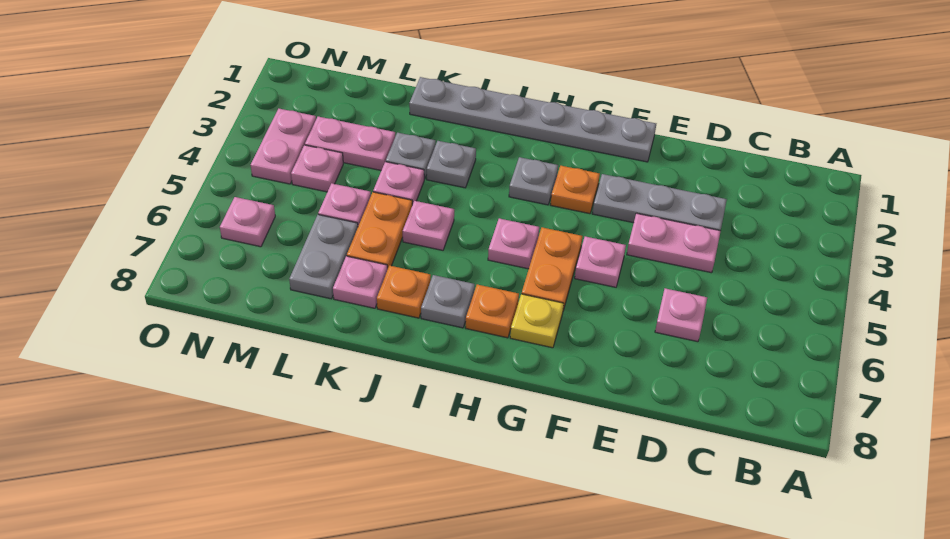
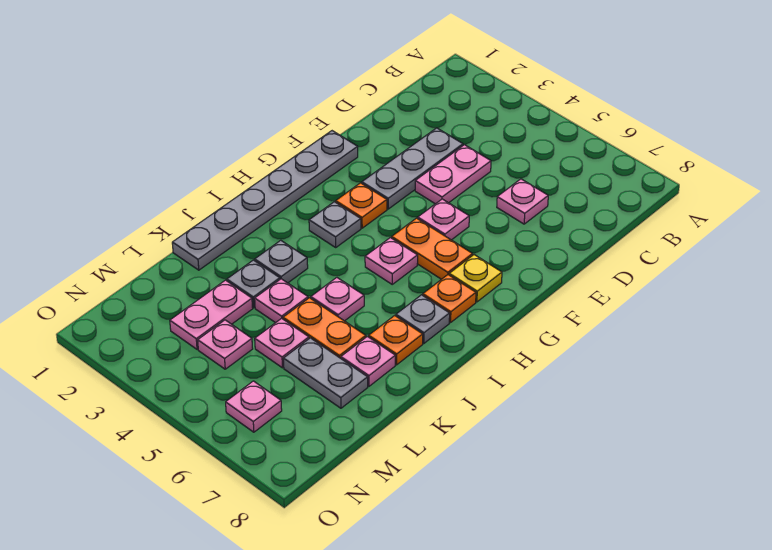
pink plate N3:N4 level 1 -> none

